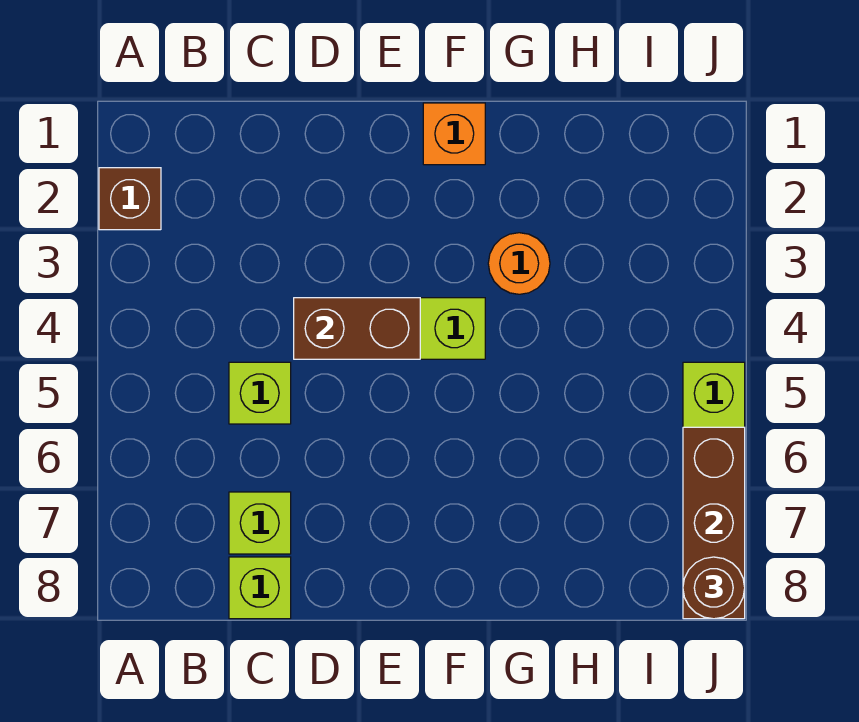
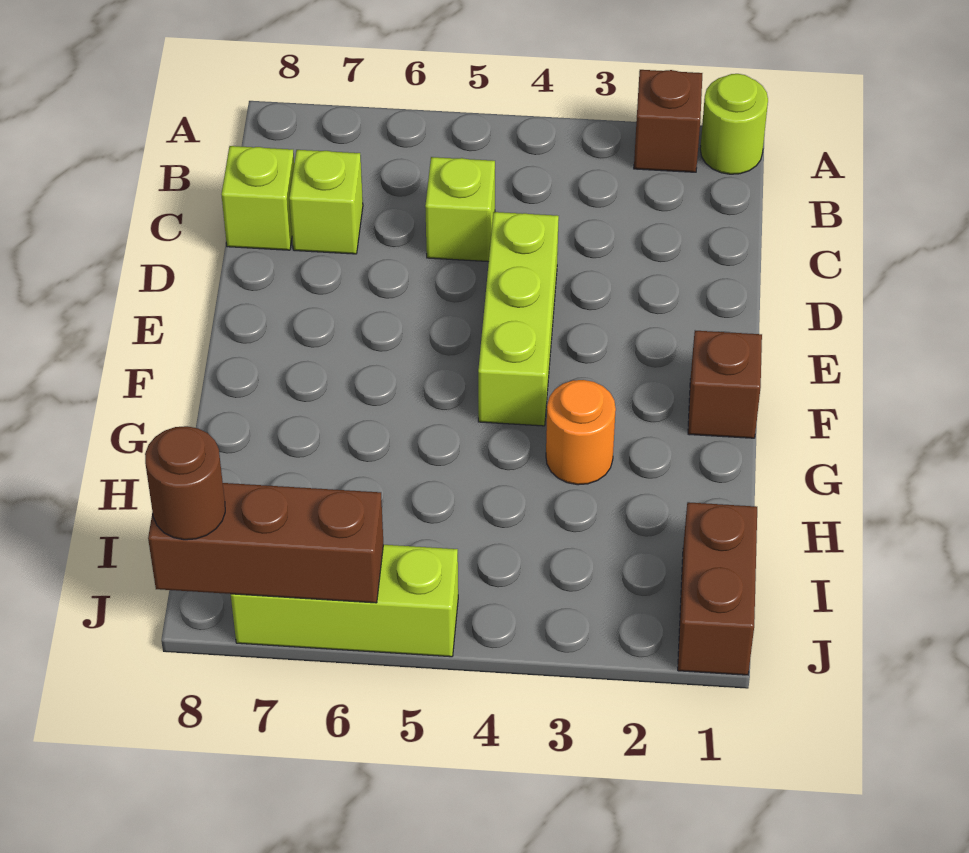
none -> lime round brick A1 level 1
brown brick D4:E4 level 2 -> brown brick I1:J1 level 1
orange brick F1 level 1 -> brown brick F1 level 1

